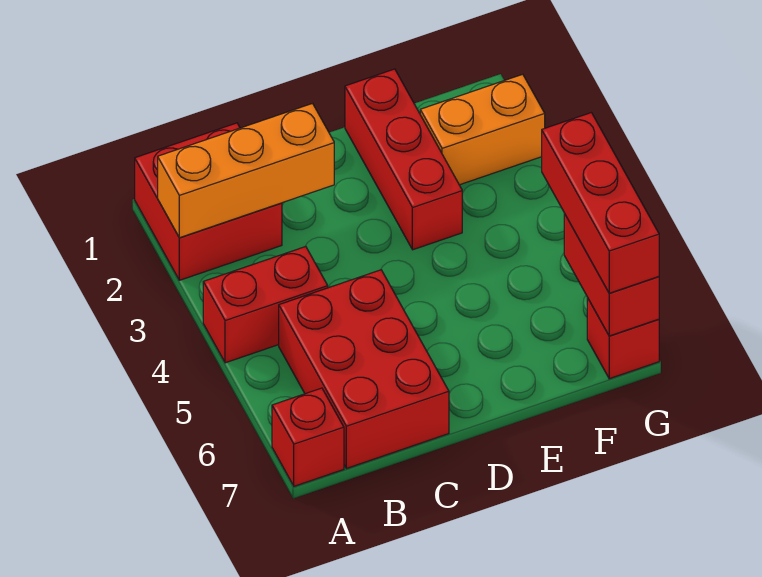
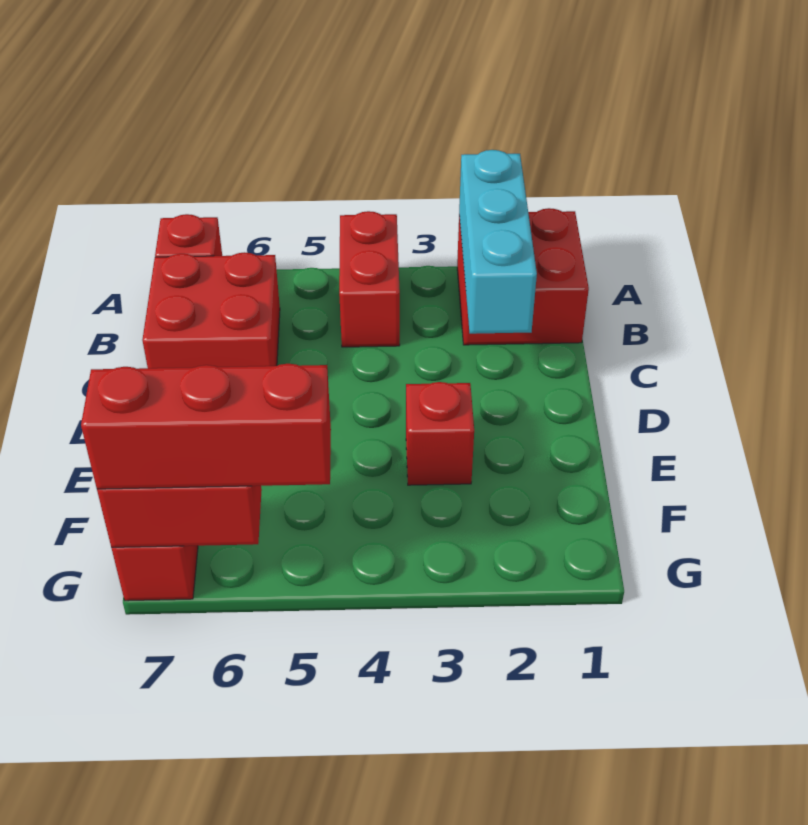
orange brick A2:C2 level 2 -> cyan brick A2:C2 level 2
red brick B5:C7 level 1 -> red brick B6:C7 level 1
red brick E1:E3 level 1 -> red brick E3 level 1
orange brick F2:G2 level 1 -> none

